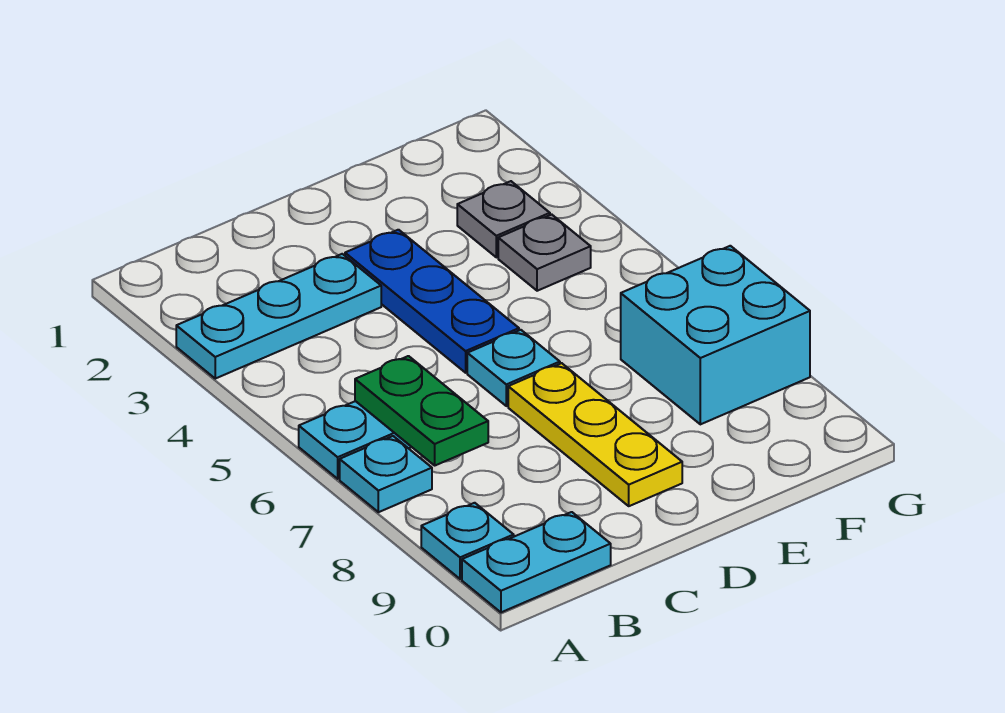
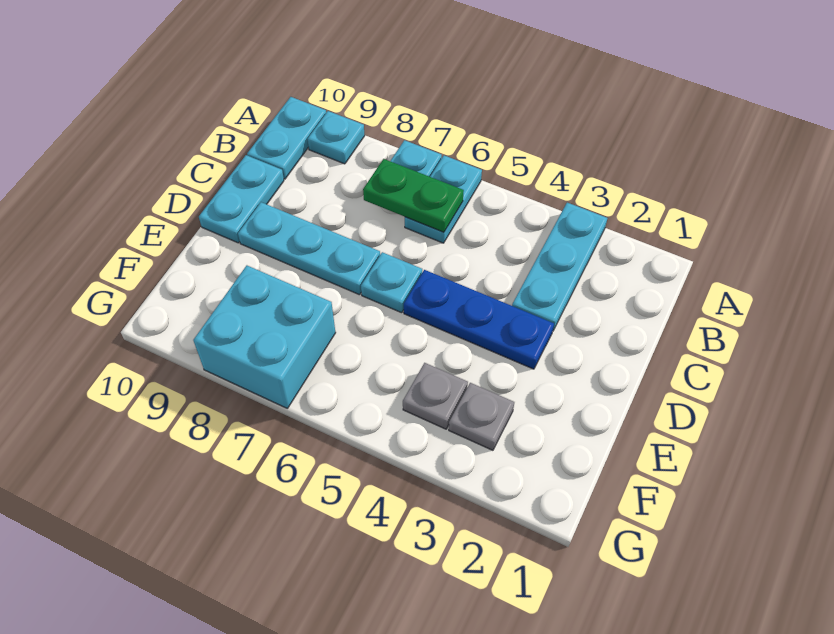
none -> cyan plate C10:D10 level 1
yellow plate D7:D9 level 1 -> cyan plate D7:D9 level 1

